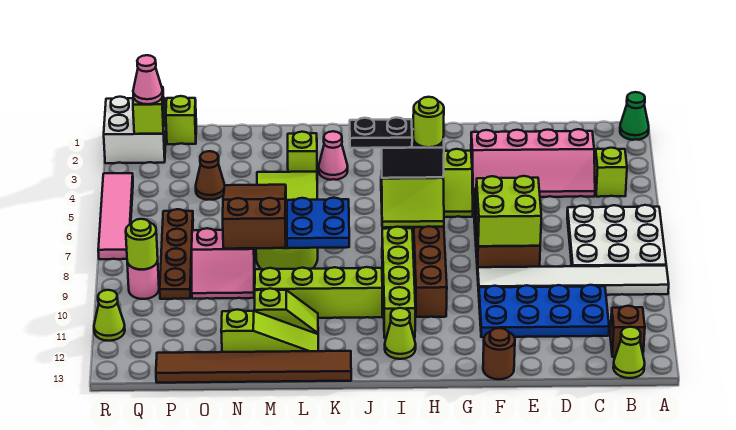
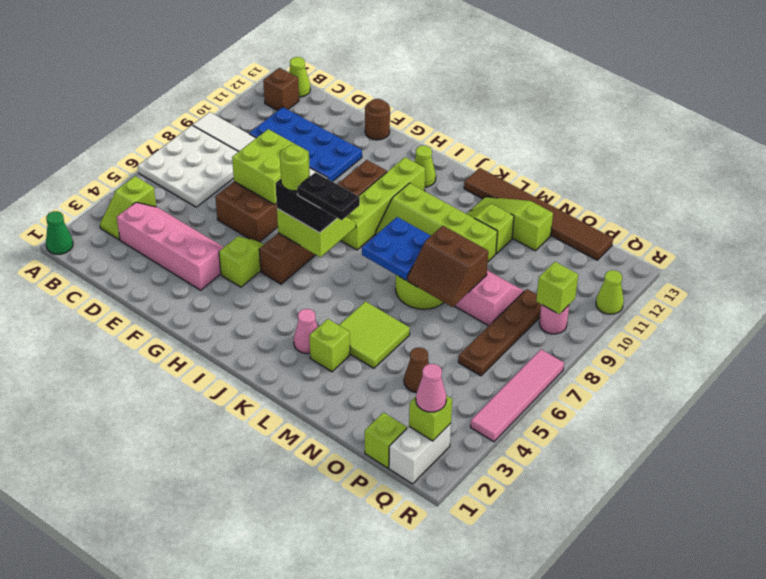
brown slope M6:N8 level 2 top 8 -> brown slope M7:N8 level 2 top 8
white brick Q1:R2 level 1 -> white brick Q1:Q2 level 1
lime round brick Q9 level 2 -> lime brick Q9 level 2

